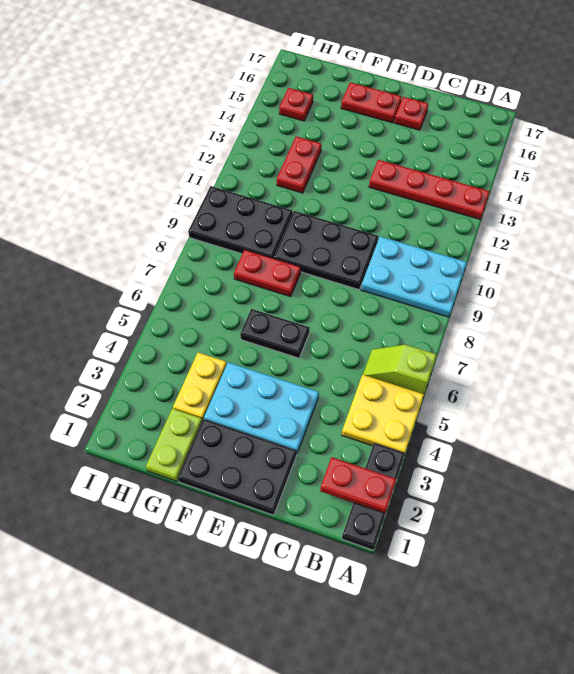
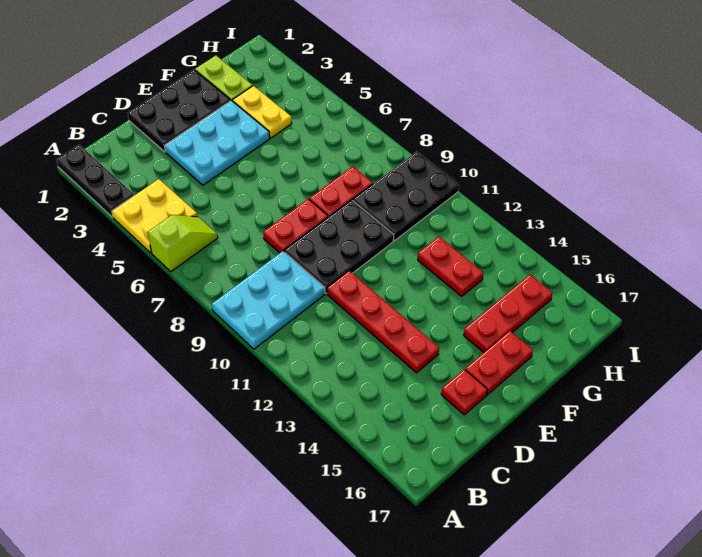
red plate A2:B2 level 2 -> red plate D8:E8 level 1
red plate A13:D13 level 1 -> red plate D11:D14 level 1
black plate E6:F6 level 1 -> none
red plate H15 level 1 -> red plate F15:H15 level 1

